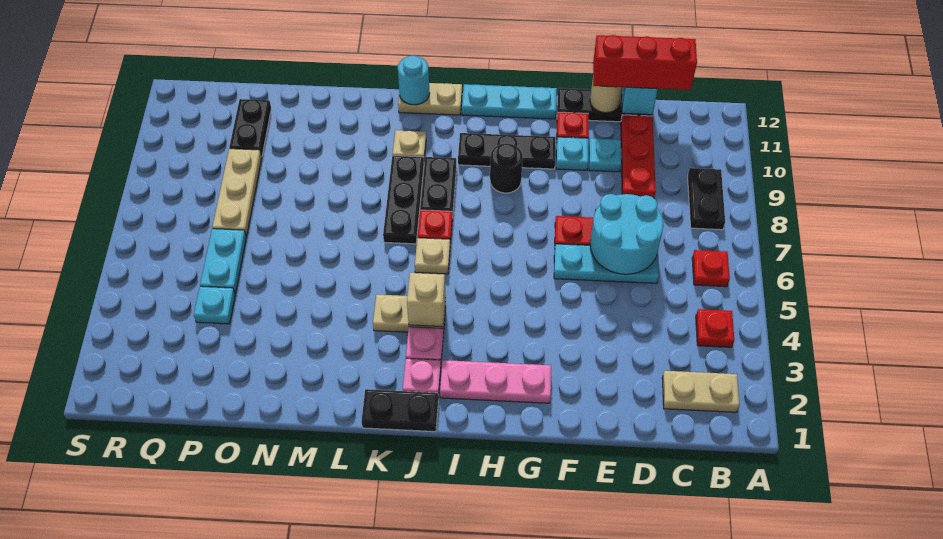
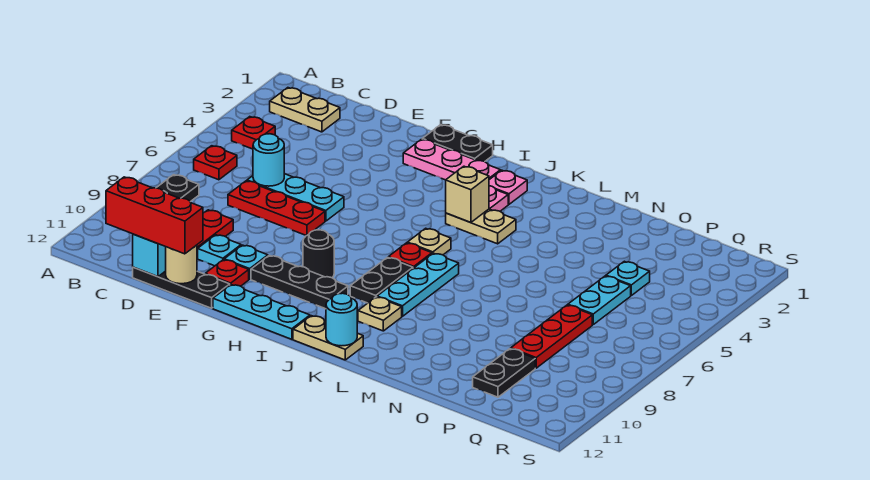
cyan round brick D6:E7 level 2 -> cyan round brick D6 level 2
black plate J1:K1 level 1 -> black plate G1:H1 level 1
black plate K7:K9 level 1 -> cyan plate K7:K9 level 1
tan plate P7:P9 level 1 -> red plate P7:P9 level 1

